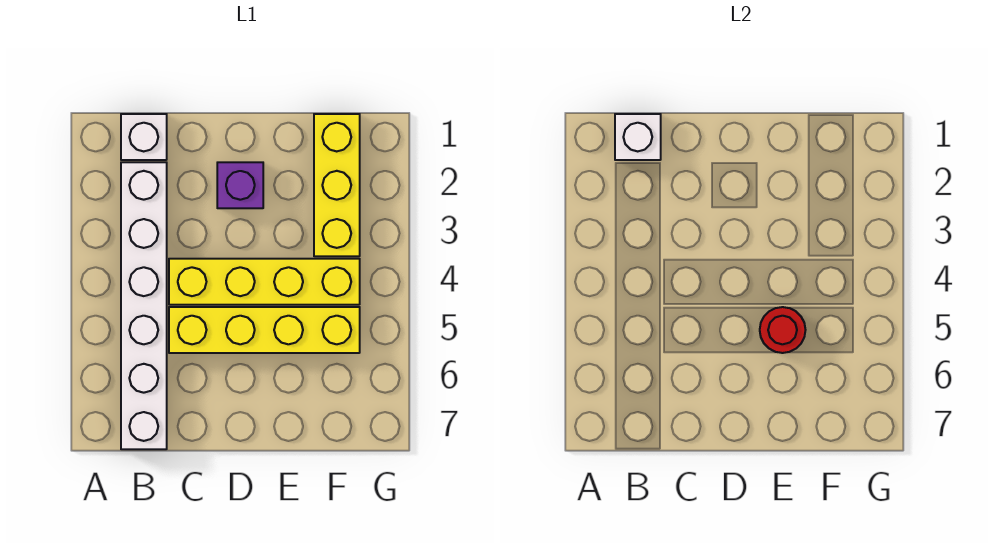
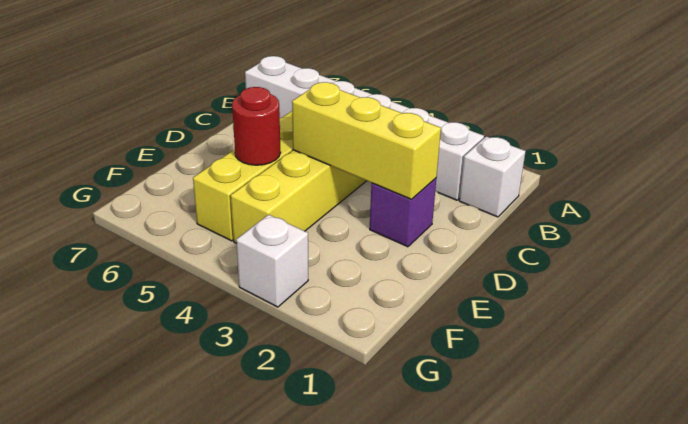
white brick B1 level 2 -> white brick G3 level 1
yellow brick F1:F3 level 1 -> yellow brick D2:D4 level 2

